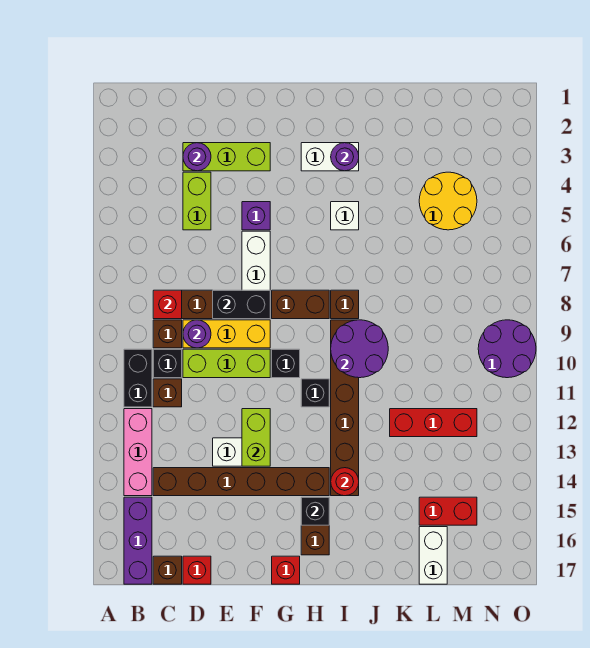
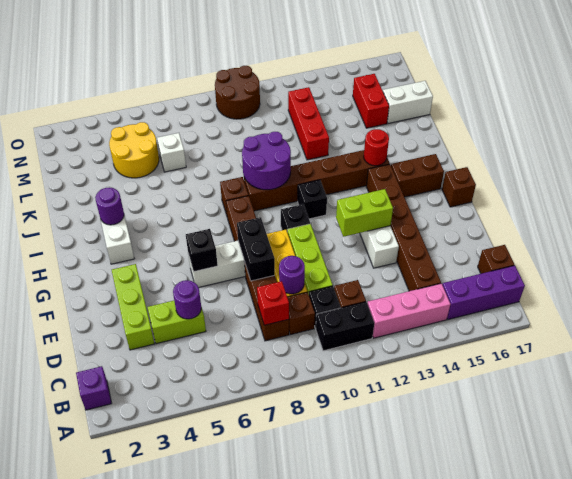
purple round brick D3 level 2 -> purple round brick D5 level 2
red brick D17 level 1 -> none
purple brick F5 level 1 -> purple brick B1 level 1
red brick G17 level 1 -> brown brick G17 level 1
black brick H15 level 2 -> black brick F6 level 2
white brick I5 level 1 -> white brick L6 level 1
purple round brick N9:O10 level 1 -> brown round brick N9:O10 level 1

